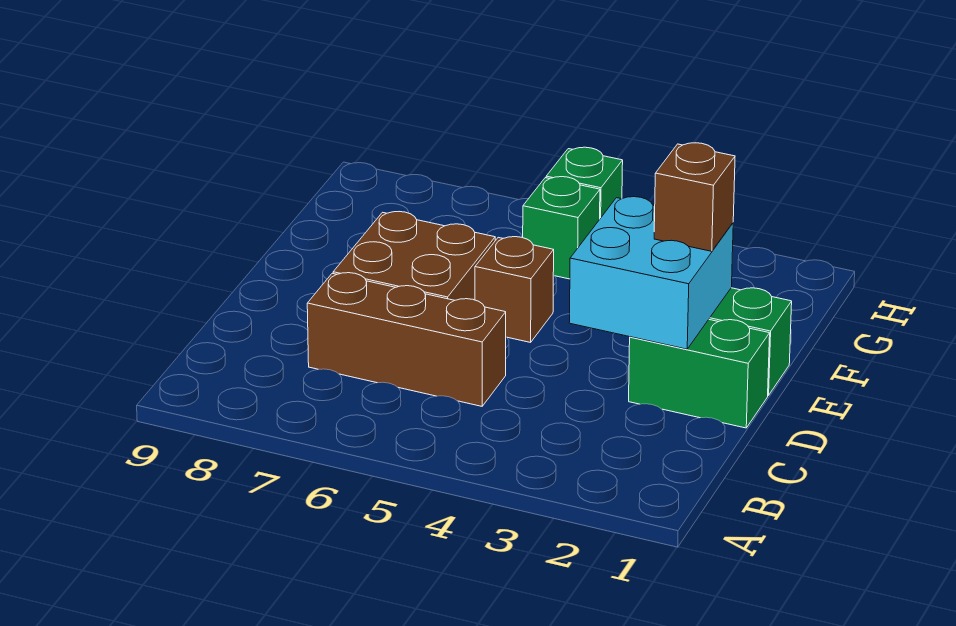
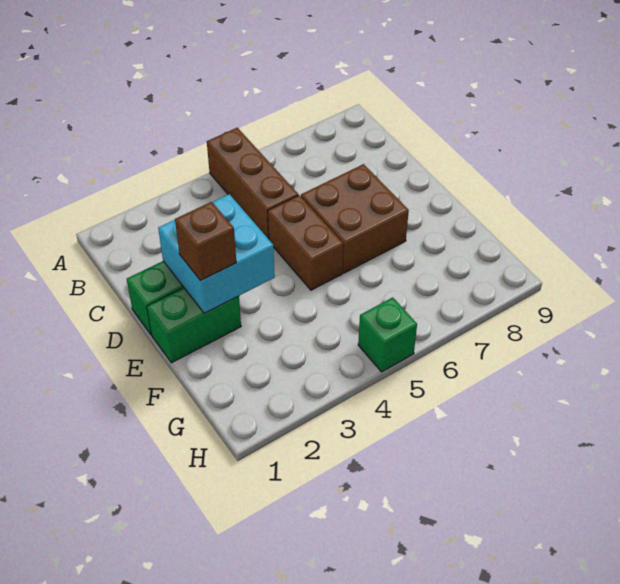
brown brick C5:C7 level 1 -> brown brick A5:C5 level 1
brown brick E5 level 1 -> brown brick D5:E5 level 1
green brick G5 level 1 -> none

